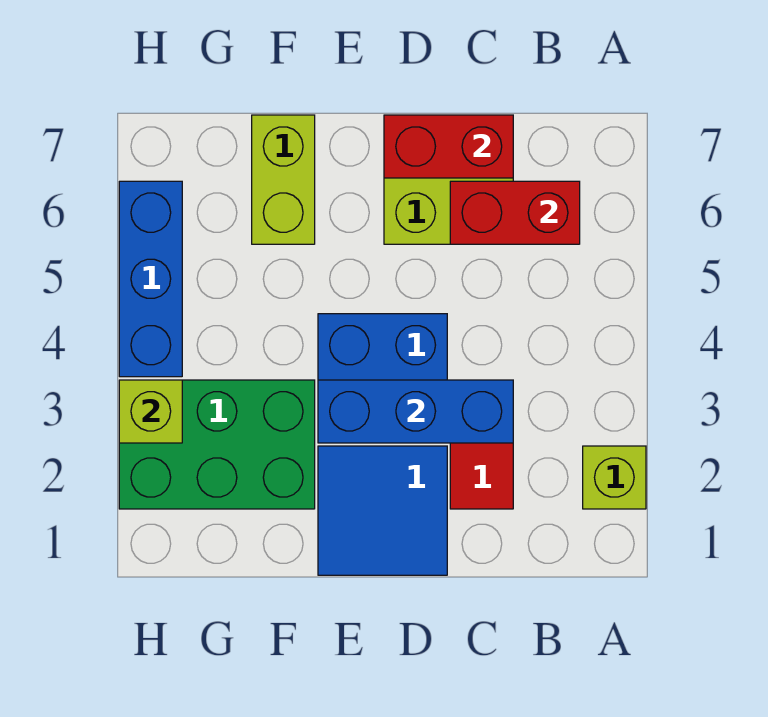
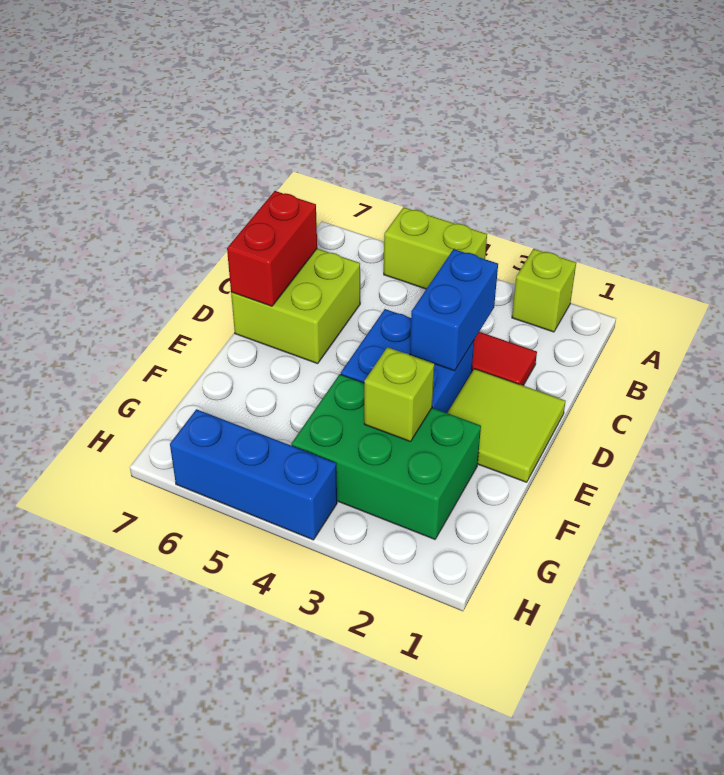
red brick B6:C6 level 2 -> none
blue brick C3:E3 level 2 -> blue brick C3:D3 level 2
blue tile D1:E2 level 1 -> lime tile D1:E2 level 1
green brick F2:H3 level 1 -> green brick F2:G4 level 1
lime brick F6:F7 level 1 -> lime brick A4:A5 level 1
lime brick H3 level 2 -> lime brick F3 level 2

